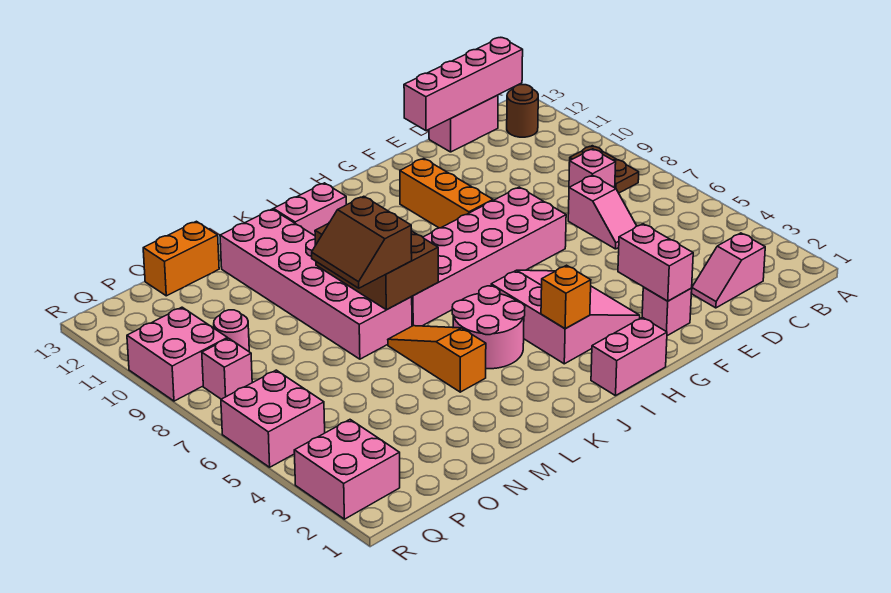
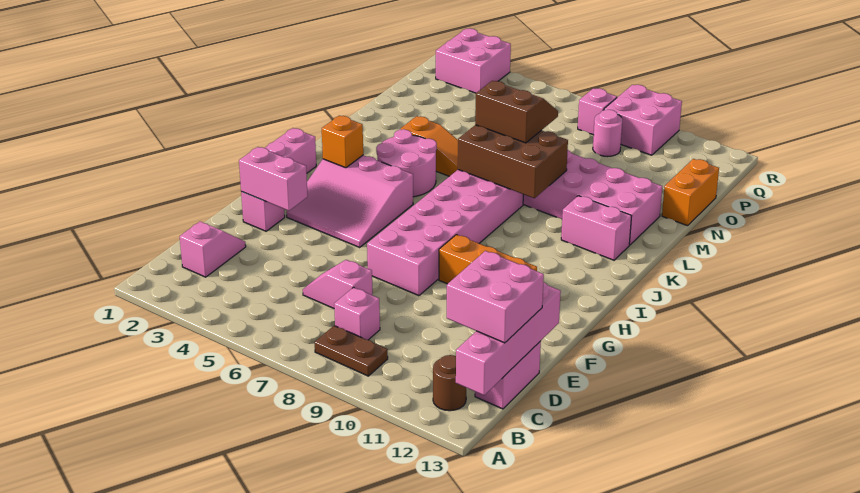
pink brick J12:K12 level 1 -> pink brick K11:K12 level 1
pink brick Q5:R6 level 1 -> pink brick C12:D13 level 3

